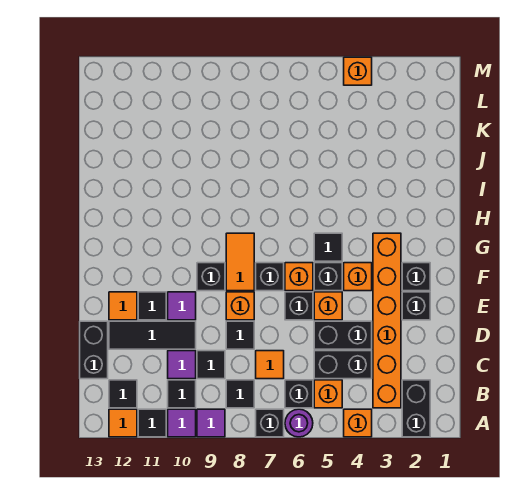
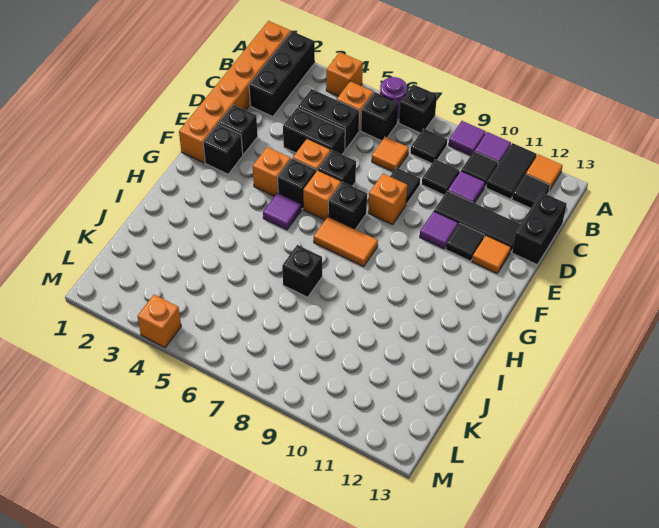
black brick A2:B2 level 1 -> black brick A2:C2 level 1
black tile A11 level 1 -> black tile A11:B11 level 1
orange brick B3:G3 level 1 -> orange brick A1:F1 level 1
orange tile F8:G8 level 1 -> orange tile G7:G8 level 1
black brick F9 level 1 -> black brick I7 level 1
black tile G5 level 1 -> purple tile G5 level 1

